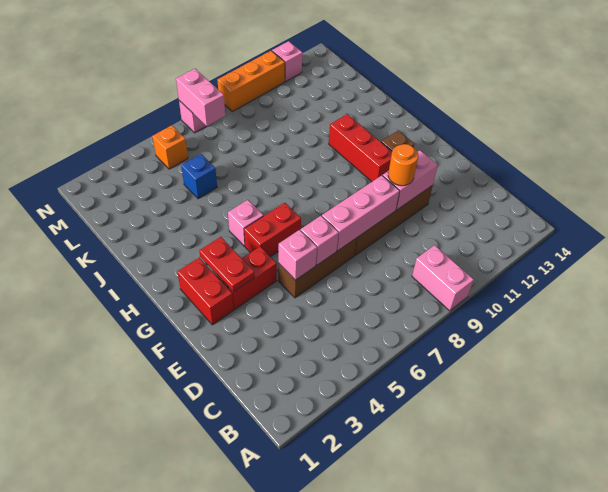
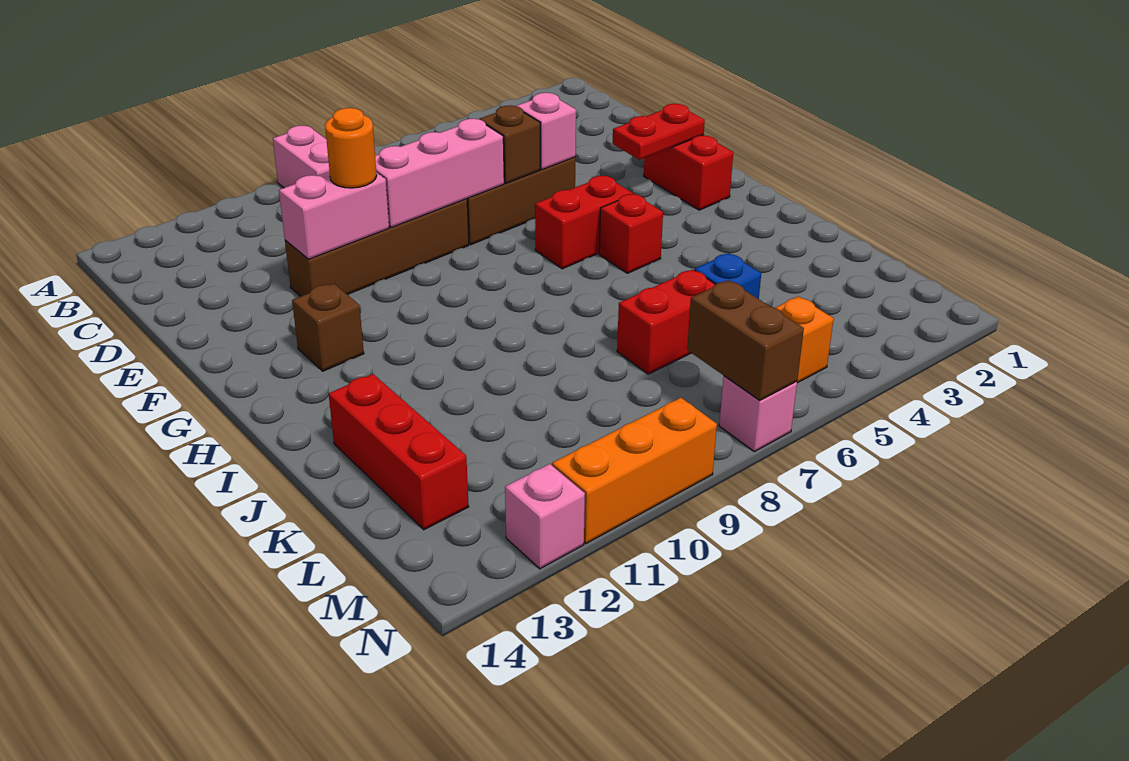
pink brick E6 level 2 -> brown brick E6 level 2
red brick F3:F4 level 1 -> red brick K6:K7 level 1
red plate F3:G3 level 2 -> red plate F2:F3 level 2
red brick G11:I11 level 1 -> red brick J13:L13 level 1
pink brick H5 level 1 -> red brick H5 level 1
pink brick M7:N7 level 2 -> brown brick M7:N7 level 2

